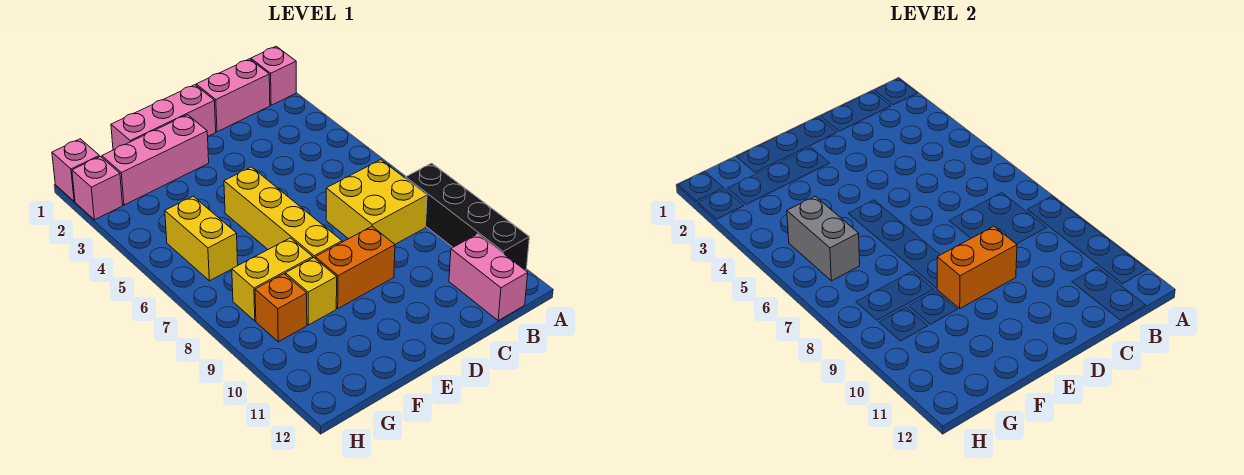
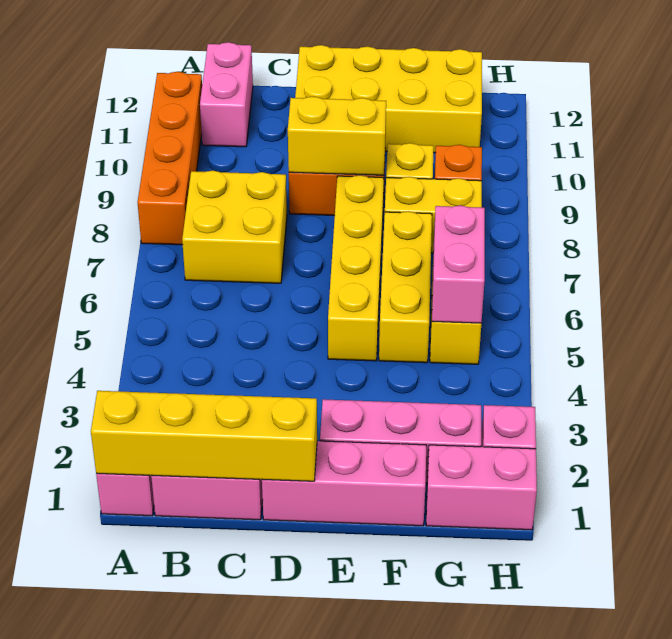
none -> yellow brick A1:D1 level 2
black brick A8:A11 level 1 -> orange brick A8:A11 level 1
orange brick D9:E9 level 2 -> yellow brick D9:E9 level 2
none -> yellow brick D11:G12 level 1
none -> yellow brick F5:F7 level 1
grey brick G5:G6 level 2 -> pink brick G5:G6 level 2
pink brick H1 level 1 -> pink brick G1:H1 level 1

